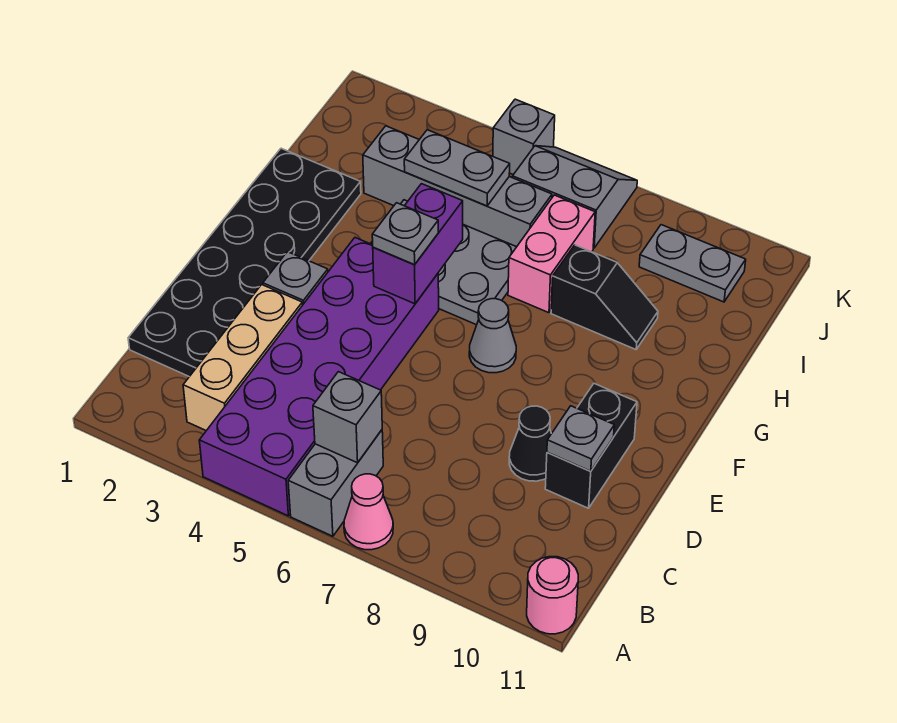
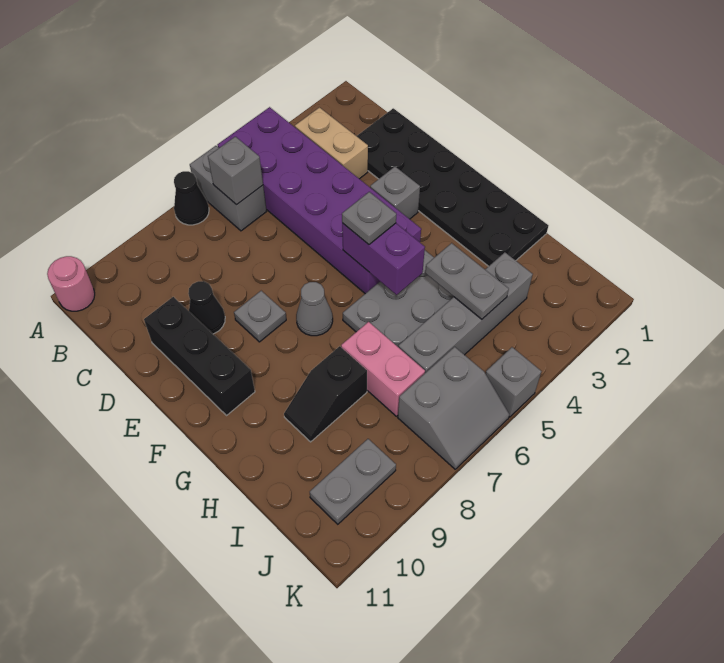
pink cone A7 level 1 -> black cone A7 level 1
tan brick B3:D3 level 1 -> tan brick B3:C3 level 1
black brick D10:E10 level 1 -> black brick D10:F10 level 1
grey plate D10 level 2 -> grey plate E8 level 1
grey plate I4:I5 level 2 -> grey plate H4:I4 level 2

